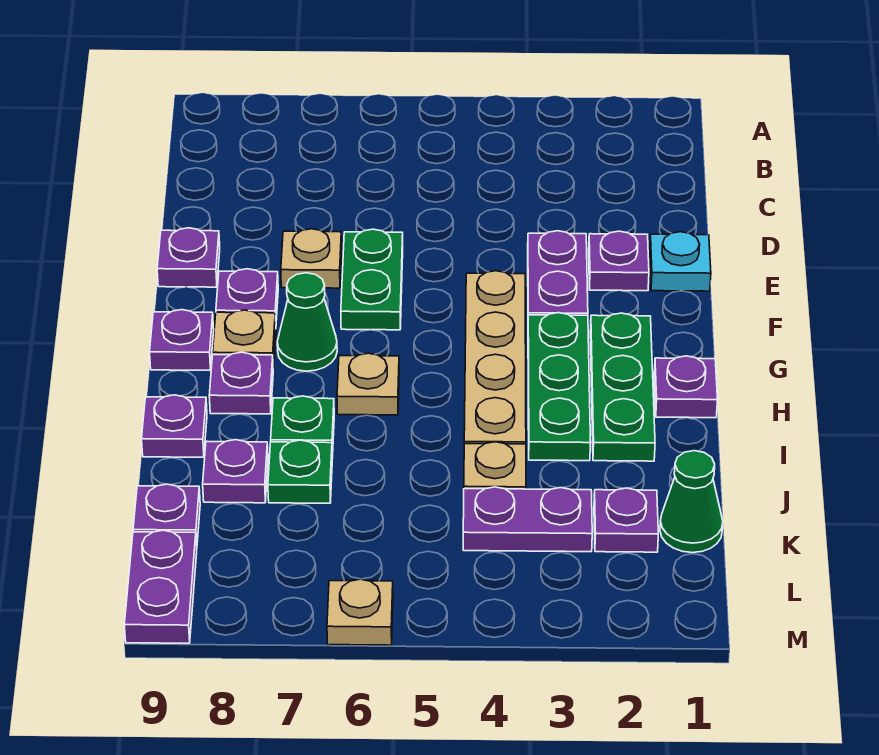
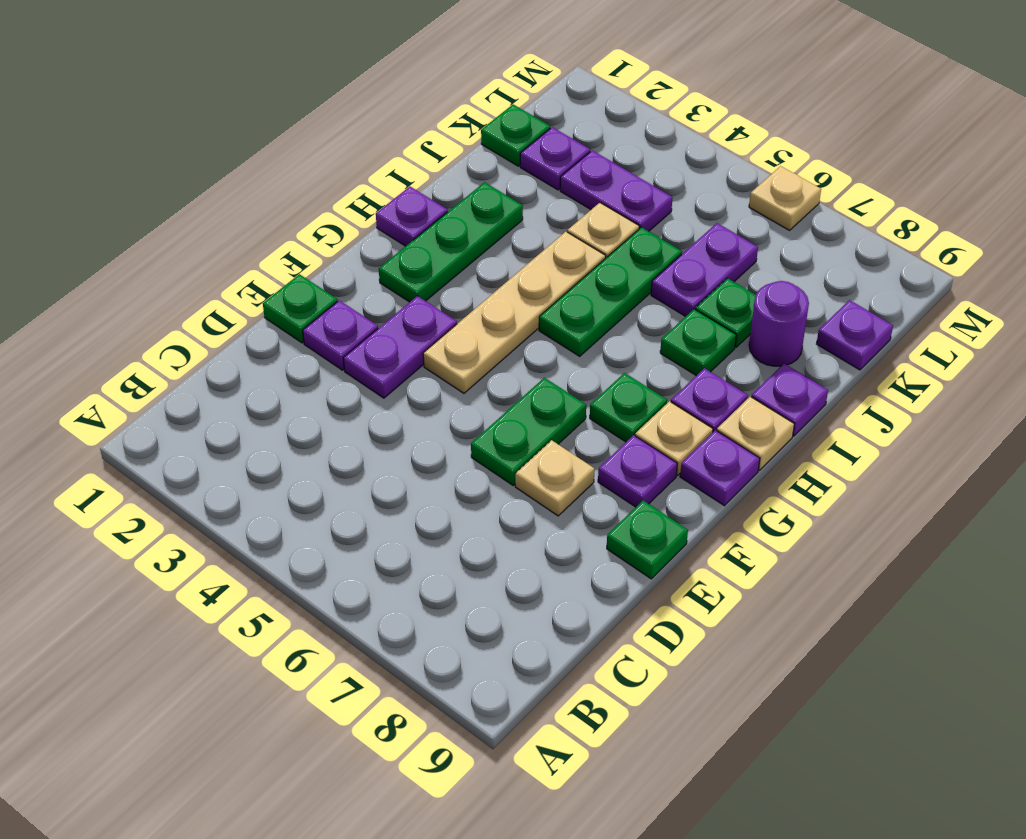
cyan plate E1 level 1 -> green plate E1 level 1
purple plate E9 level 1 -> green plate E9 level 1
green plate G3:I3 level 1 -> green plate H5:J5 level 1
green cone G7 level 1 -> green plate G7 level 1
tan plate H6 level 1 -> tan plate H9 level 1
purple plate J8 level 1 -> purple round brick J8 level 1
green cone K1 level 1 -> green plate K1 level 1
purple plate L9:M9 level 1 -> purple plate J6:K6 level 1

